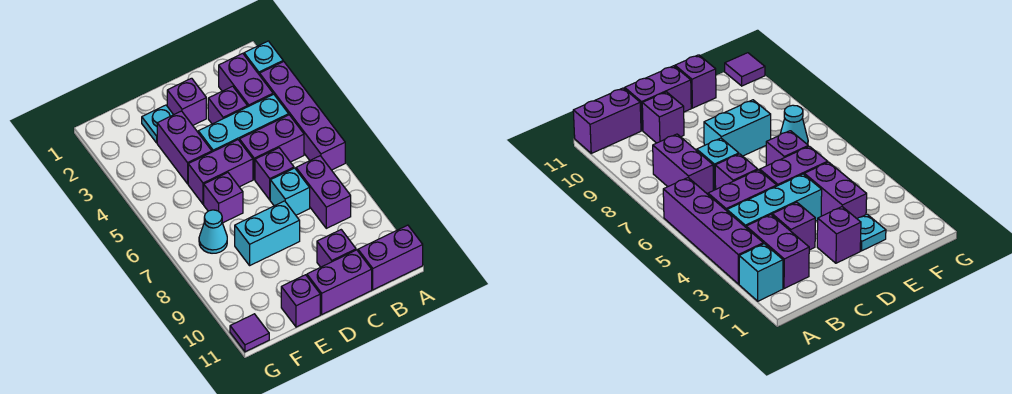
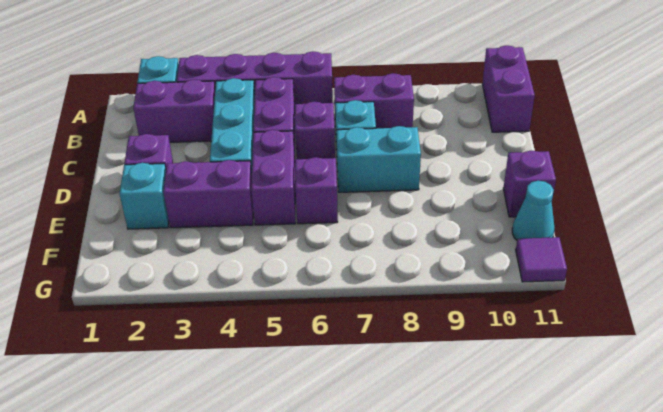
purple brick C3 level 1 -> none
purple brick C10 level 1 -> none
purple brick C11:D11 level 1 -> none
cyan brick D8:E8 level 1 -> cyan brick D7:D8 level 1
cyan plate E2 level 1 -> cyan brick E2 level 1
cyan cone F7 level 1 -> cyan cone F11 level 1

